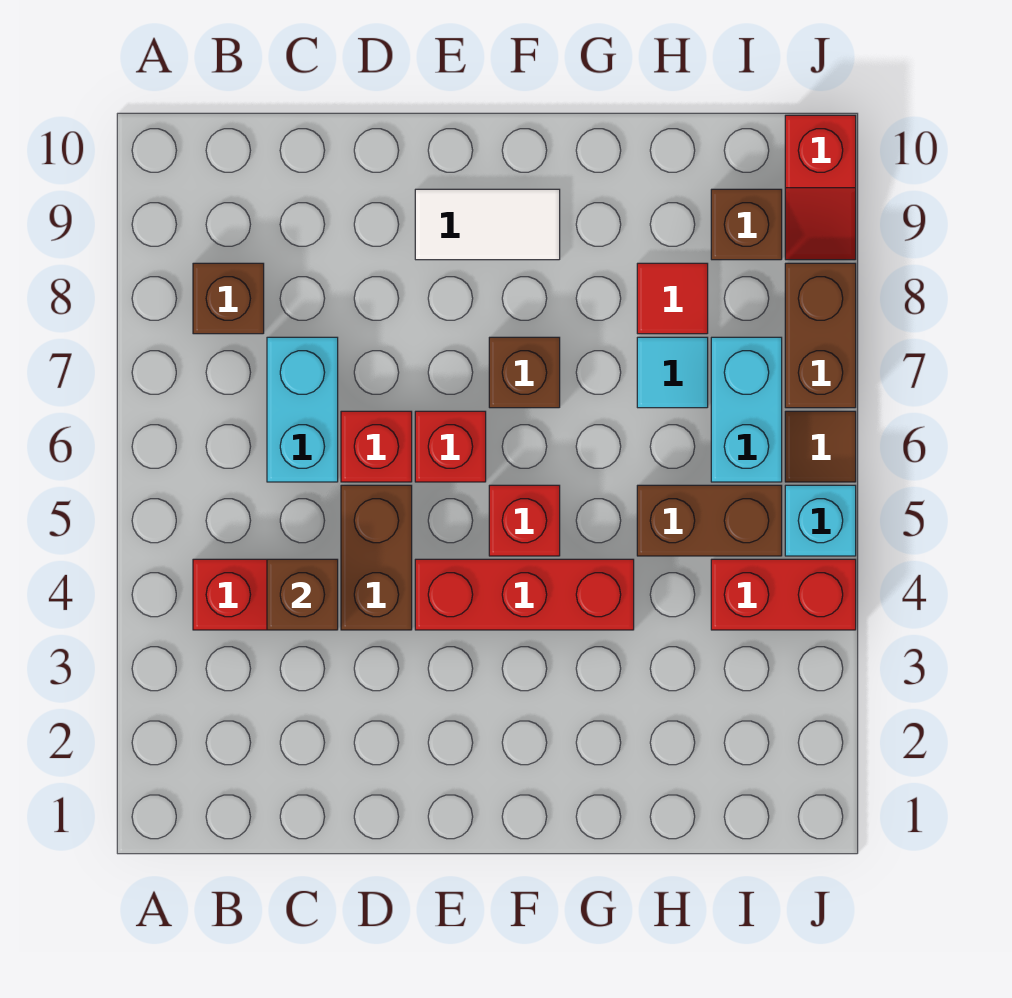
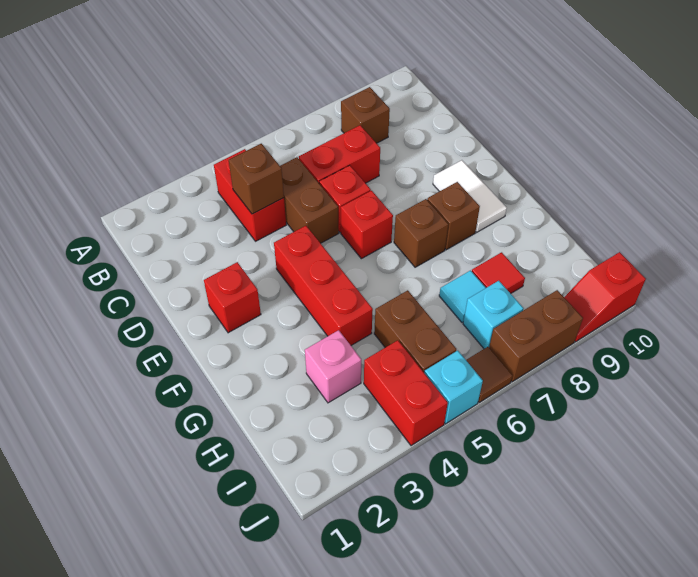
cyan brick C6:C7 level 1 -> red brick C6:C7 level 1
brown brick D4:D5 level 1 -> brown brick C5:D5 level 1
red brick F5 level 1 -> red brick E2 level 1
none -> pink brick H3 level 1
cyan brick I6:I7 level 1 -> cyan brick I7 level 1
brown brick I9 level 1 -> brown brick F8 level 1

